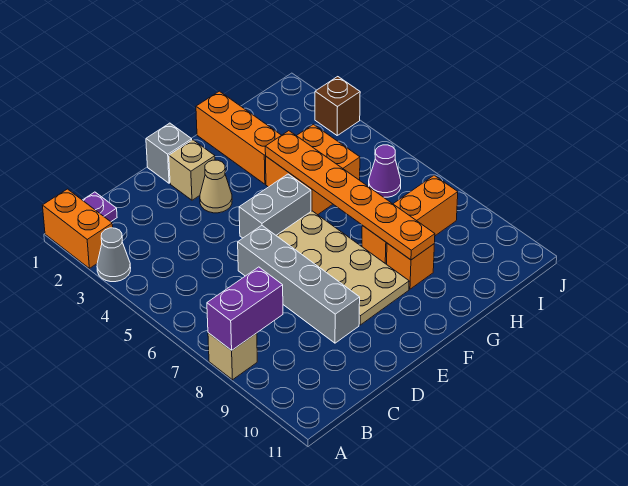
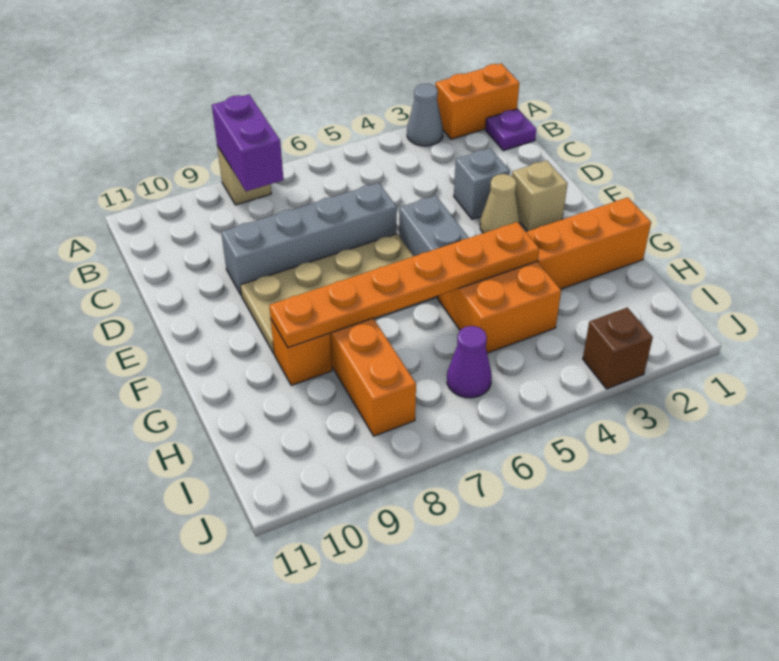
grey brick E1 level 1 -> grey brick D3 level 1

